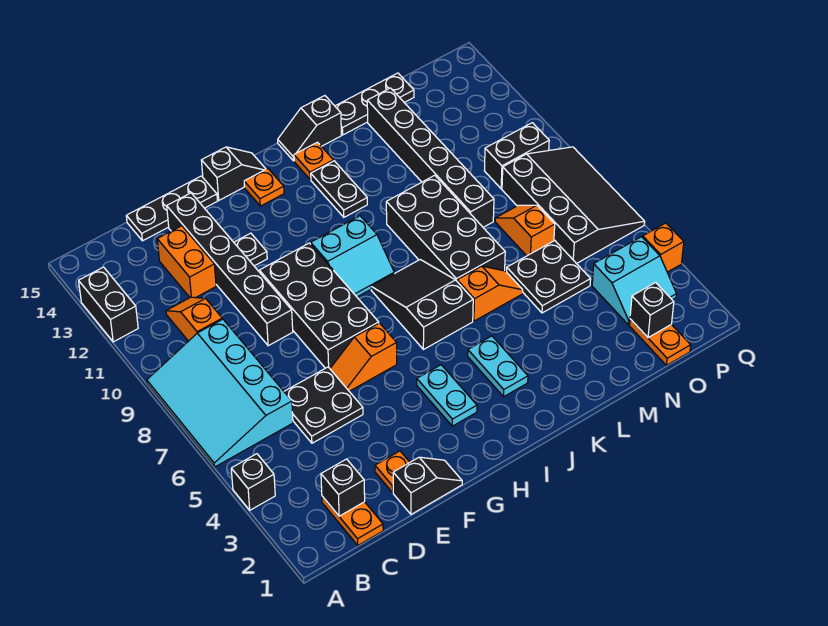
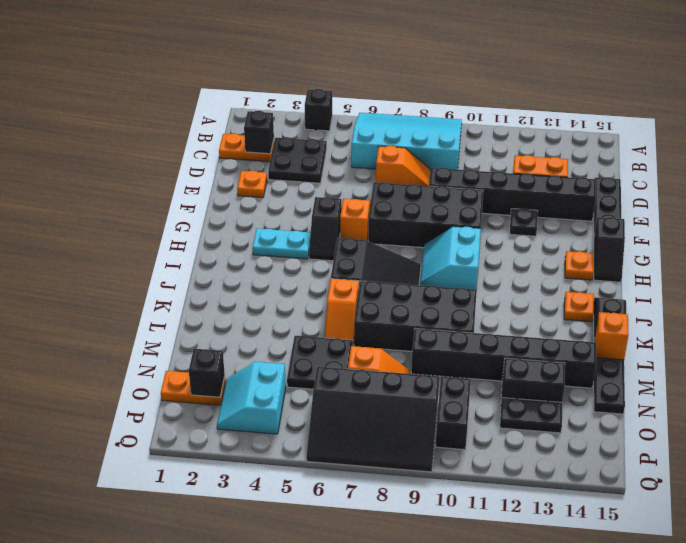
black brick A12:A13 level 1 -> black brick N12:N13 level 1
orange slope C10:C11 level 1 top 10 -> orange slope D7:D8 level 1 top 7
black plate D5:E6 level 1 -> black plate C3:D4 level 1
black slope E1:F1 level 1 top E -> black slope G5:H5 level 1 top G
cyan plate J3:J4 level 1 -> none
black plate J12:J13 level 1 -> black plate O12:O13 level 1
orange brick Q4 level 1 -> orange brick L15 level 2

